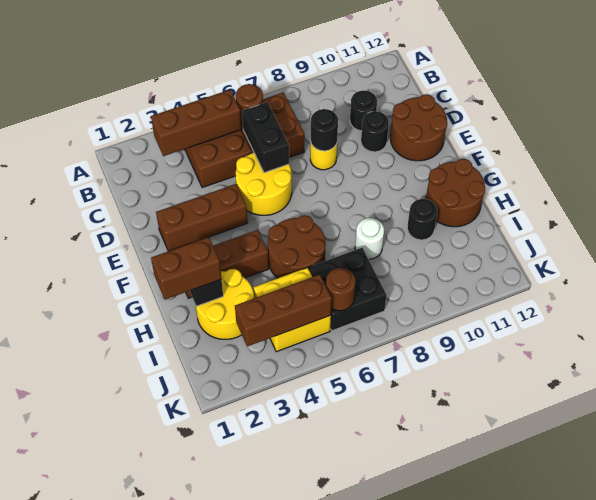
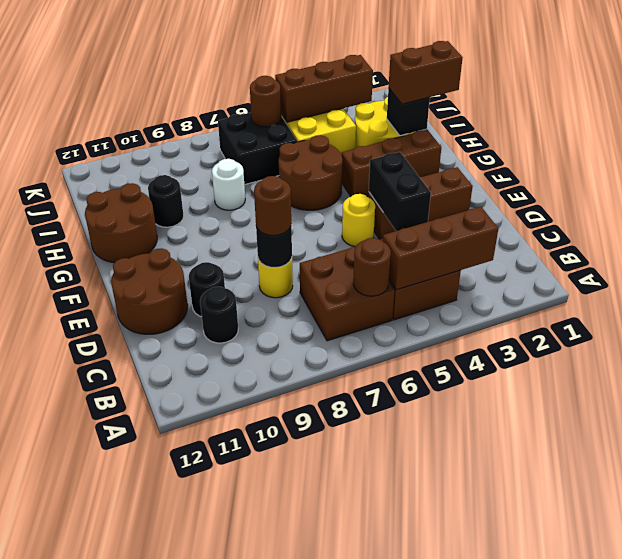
black brick C6:D6 level 2 -> black brick D4:E4 level 2
yellow round brick D5:E6 level 1 -> yellow round brick E5 level 1
none -> brown round brick D8 level 3

